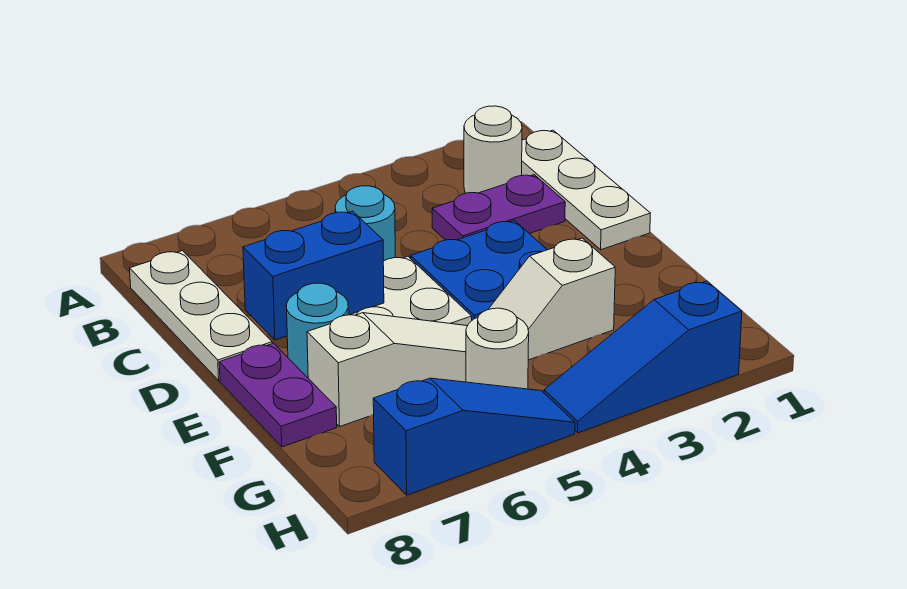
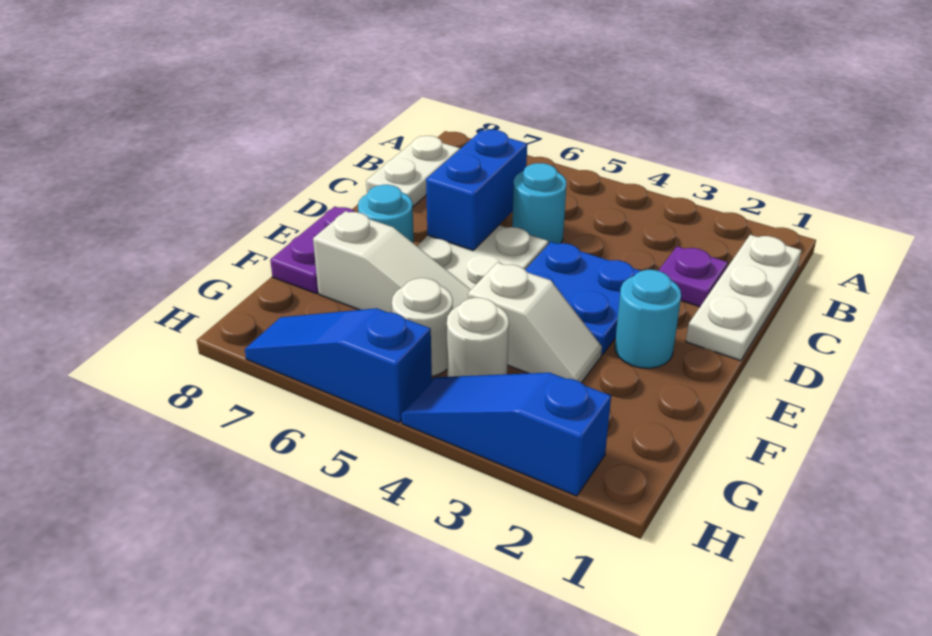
white round brick B2 level 1 -> white round brick G4 level 1
white plate B8:D8 level 1 -> white plate B8:C8 level 1
purple plate C2:C3 level 1 -> purple plate C2 level 1
blue brick D6:D7 level 2 -> blue brick C6:D6 level 2
none -> cyan round brick E2 level 1
white slope F3:F4 level 1 top 3 -> white slope F3:F4 level 1 top 4
blue slope H5:H7 level 1 top 7 -> blue slope H5:H7 level 1 top 5

